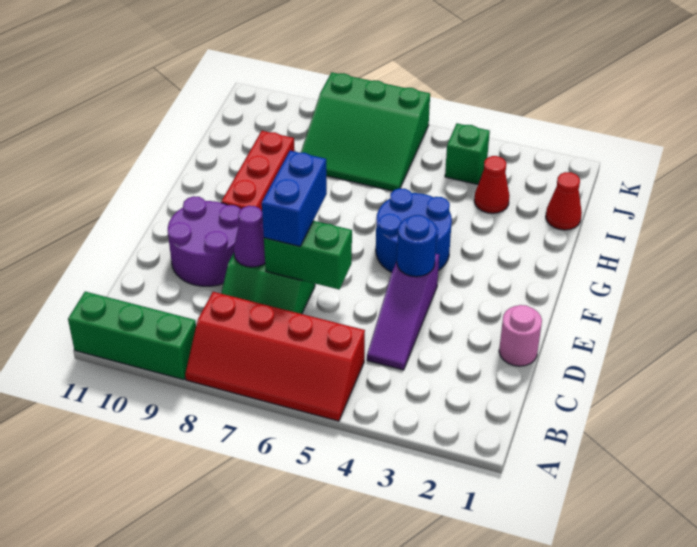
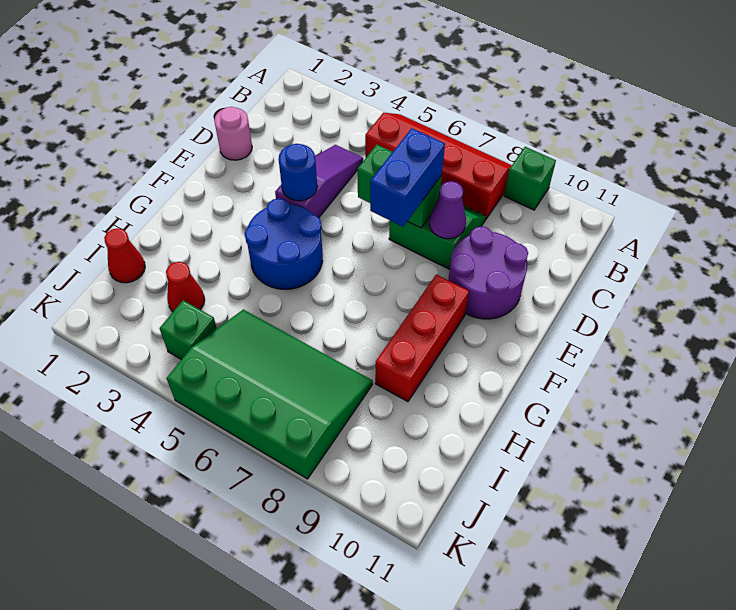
green brick A9:A11 level 1 -> green brick A9 level 1
green slope I6:K8 level 1 top K -> green slope I5:K8 level 1 top K

